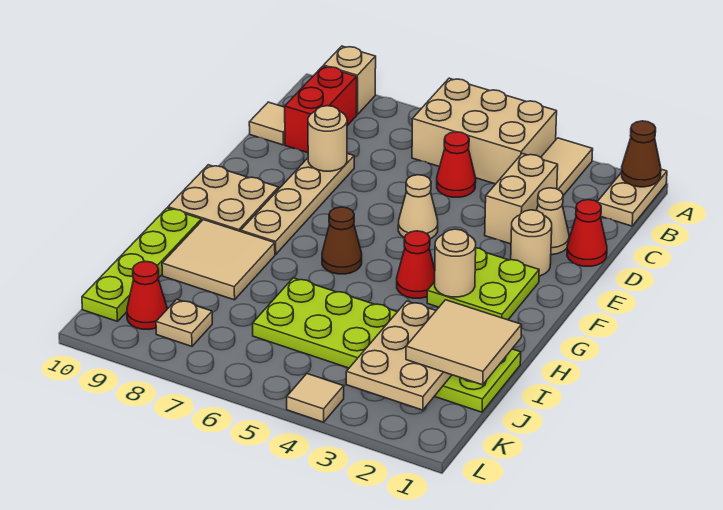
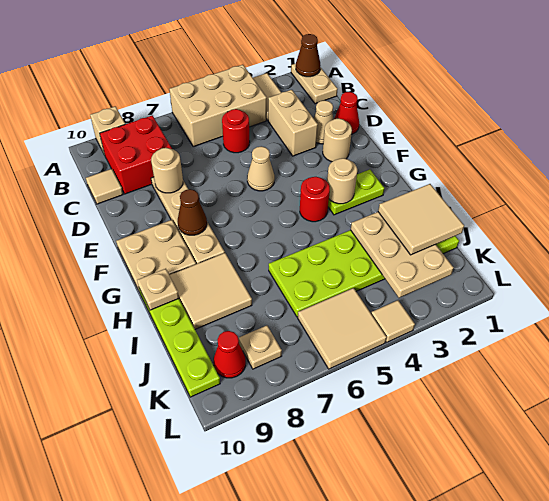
red brick B9:C9 level 1 -> red brick B8:C9 level 1
red cone C5 level 1 -> red round brick C5 level 1
lime plate F2:G3 level 1 -> lime plate G2:G3 level 1
red cone G4 level 1 -> red round brick G4 level 1
brown cone G6 level 1 -> brown cone F8 level 2
none -> tan plate H10 level 2
none -> tan tile K5:L6 level 1

